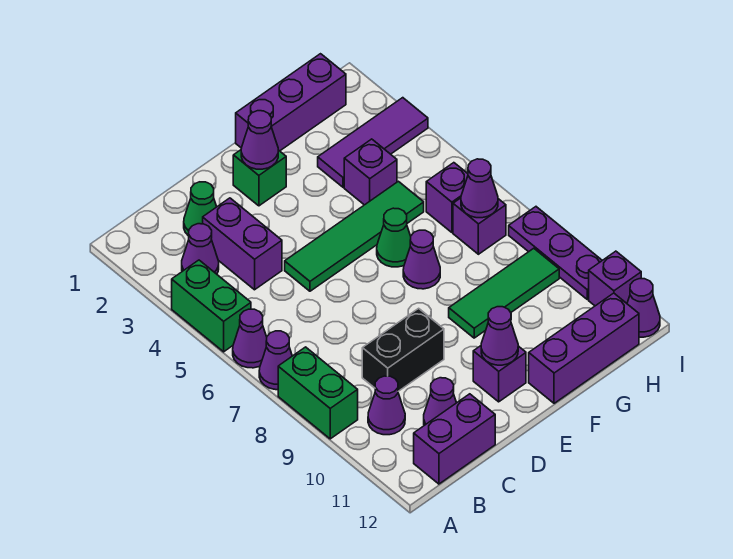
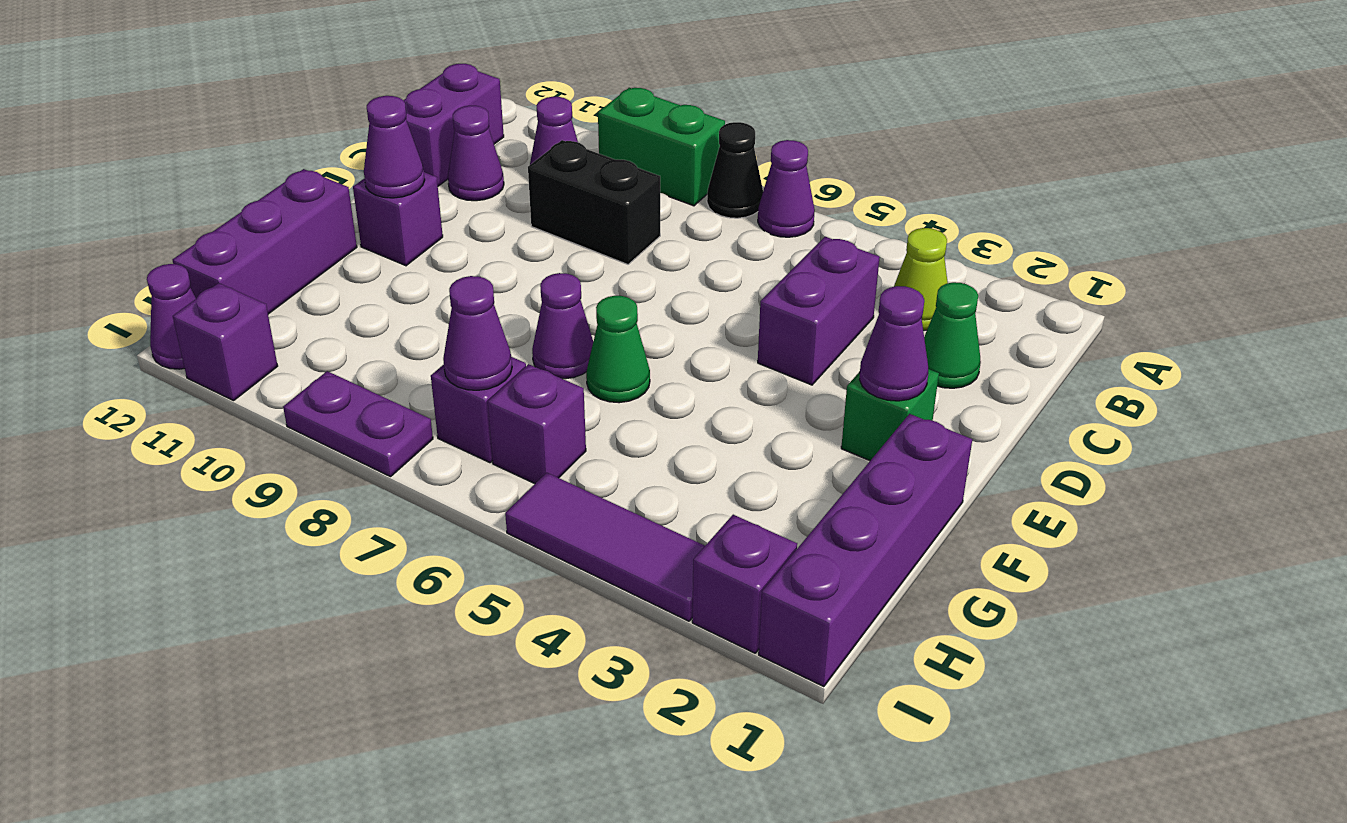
green brick A4:A5 level 1 -> none
purple cone A7 level 1 -> black cone A7 level 1
purple cone B3 level 1 -> lime cone B3 level 1
purple brick C3:C4 level 1 -> purple brick C4:D4 level 1
black brick C9:D9 level 1 -> black brick C8:C9 level 1
green tile D5:G5 level 1 -> none
purple brick F1:H1 level 1 -> purple brick F1:I1 level 1
green tile F9:H9 level 1 -> none
purple tile G3:I3 level 1 -> purple tile I3:I5 level 1
purple brick G4 level 1 -> purple brick I2 level 1
purple plate I8:I10 level 1 -> purple plate I8:I9 level 1

